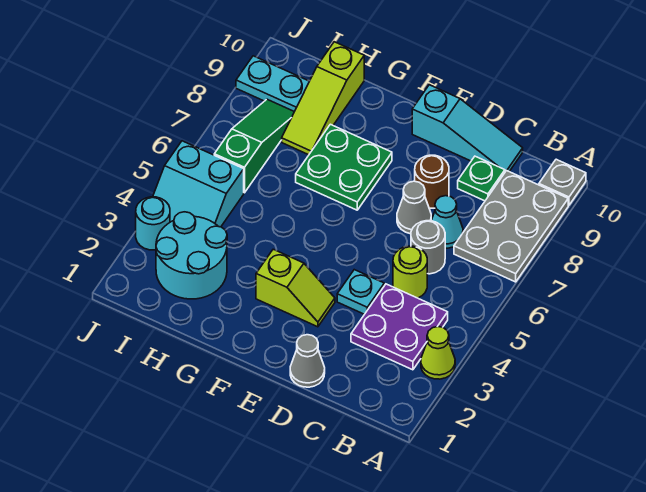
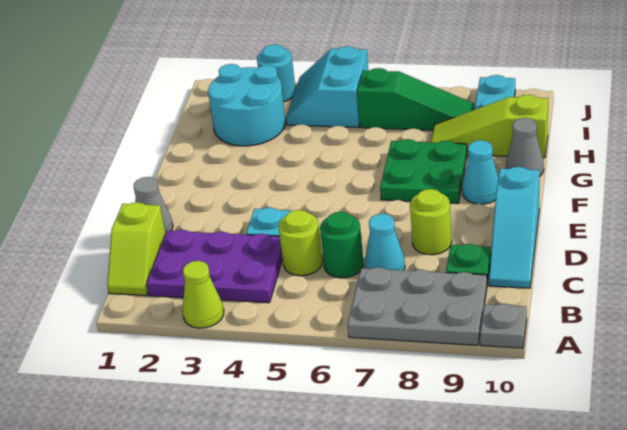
purple plate B3:C4 level 1 -> purple plate B2:C4 level 1
grey round brick C6 level 1 -> green round brick C6 level 1
grey cone D7 level 1 -> grey cone G10 level 1
brown round brick D8 level 1 -> lime round brick D8 level 1
lime slope E3:F3 level 1 top F -> lime slope B1:C1 level 1 top C
none -> cyan cone F9 level 1

